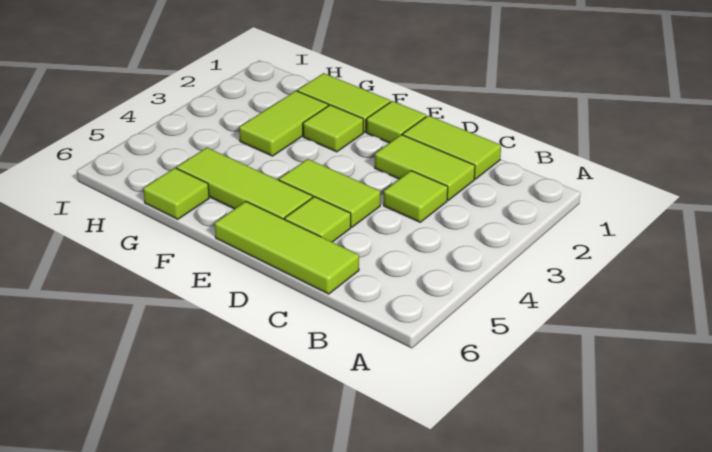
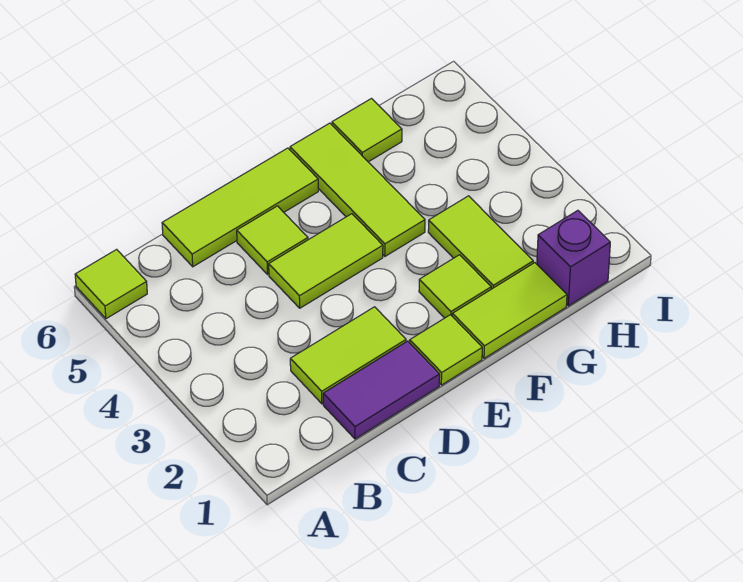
lime tile C1:D1 level 1 -> purple tile C1:D1 level 1
lime tile C3 level 1 -> lime tile A6 level 1
lime tile E5:G5 level 1 -> lime tile F4:F6 level 1
none -> purple brick H1 level 1

